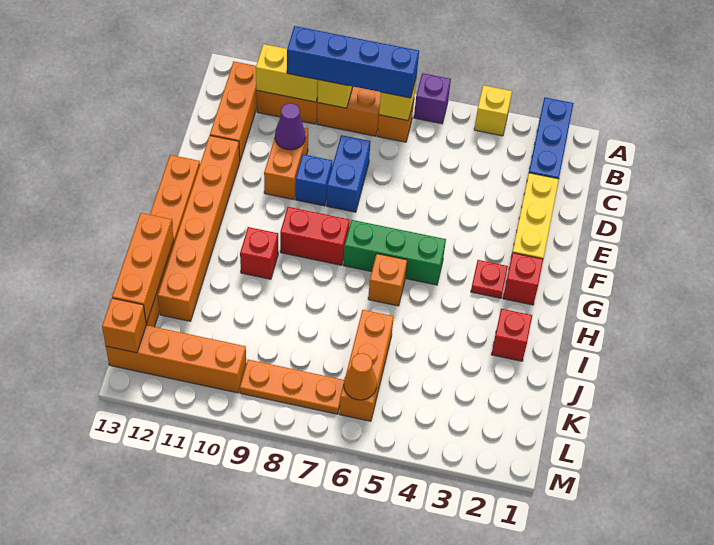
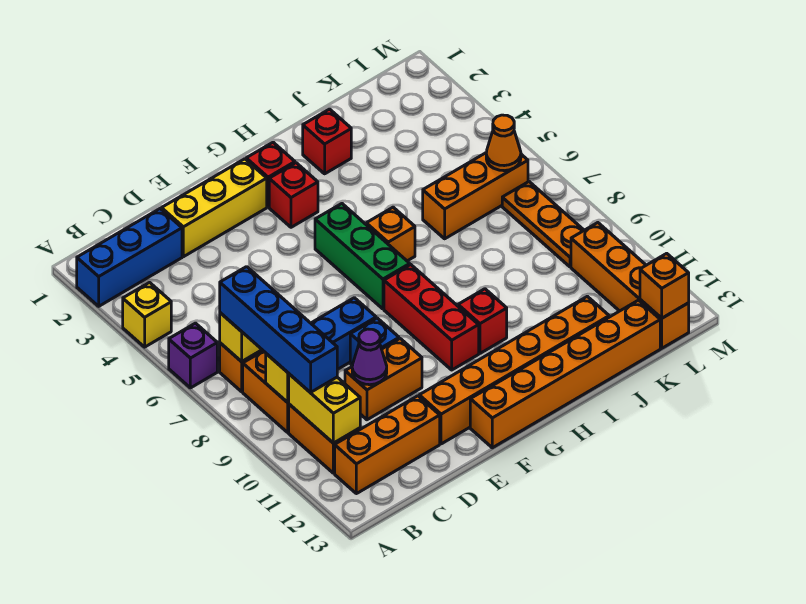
red plate G3 level 1 -> red brick G3 level 1
red brick G8:G9 level 1 -> red brick G8:G10 level 1
orange brick I13:K13 level 2 -> none

